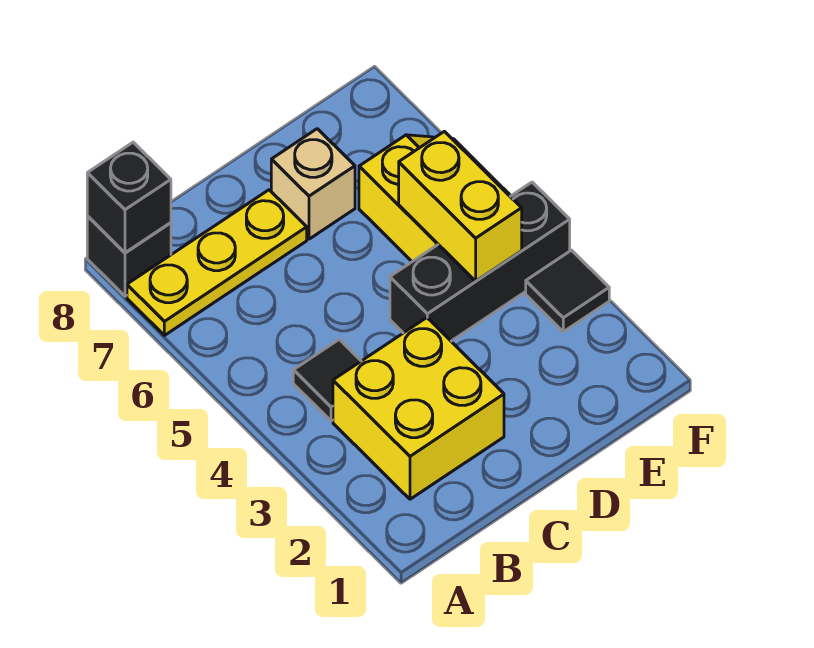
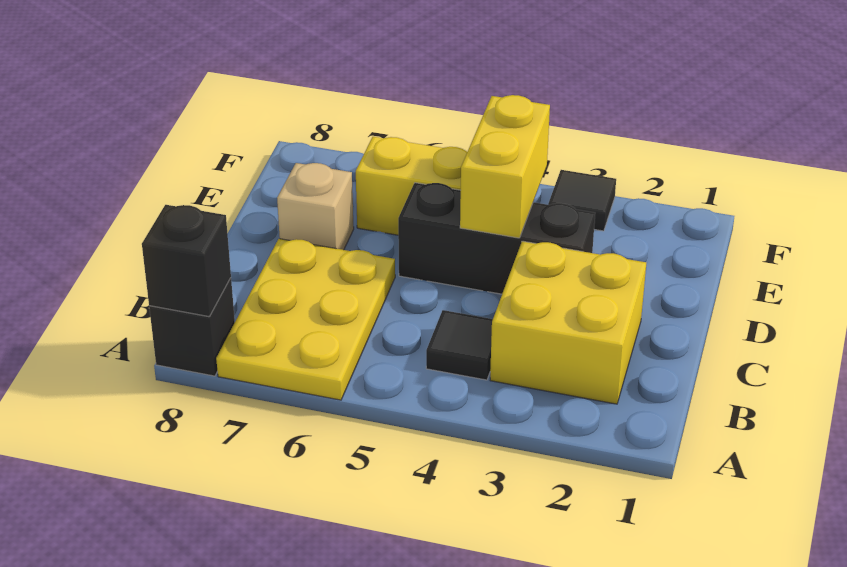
yellow plate A7:C7 level 1 -> yellow plate A6:C7 level 1
black brick D4:F4 level 1 -> black brick D3:D5 level 1
yellow brick E4:E5 level 2 -> yellow brick D4:E4 level 2

